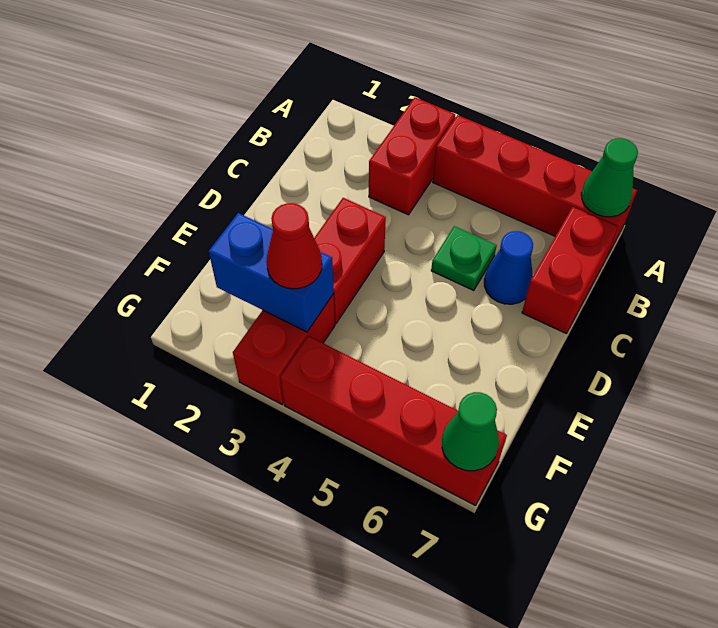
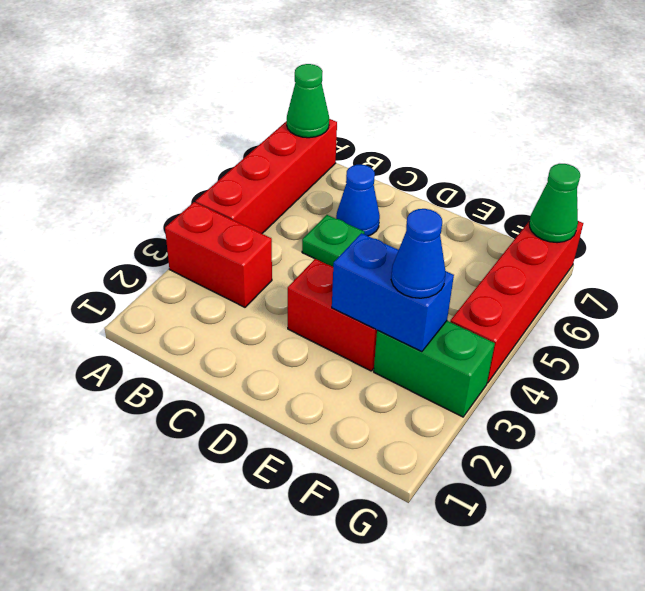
red brick B7:C7 level 1 -> none
blue brick F2:F3 level 2 -> blue brick E3:F3 level 2
red brick F3:G3 level 1 -> green brick F3:G3 level 1
red cone F3 level 3 -> blue cone F3 level 3

